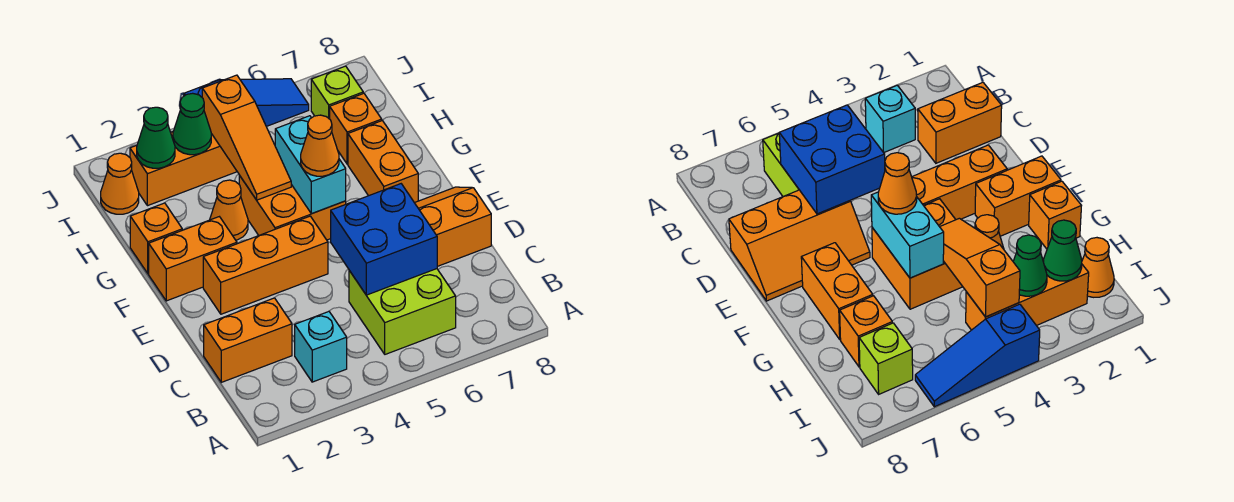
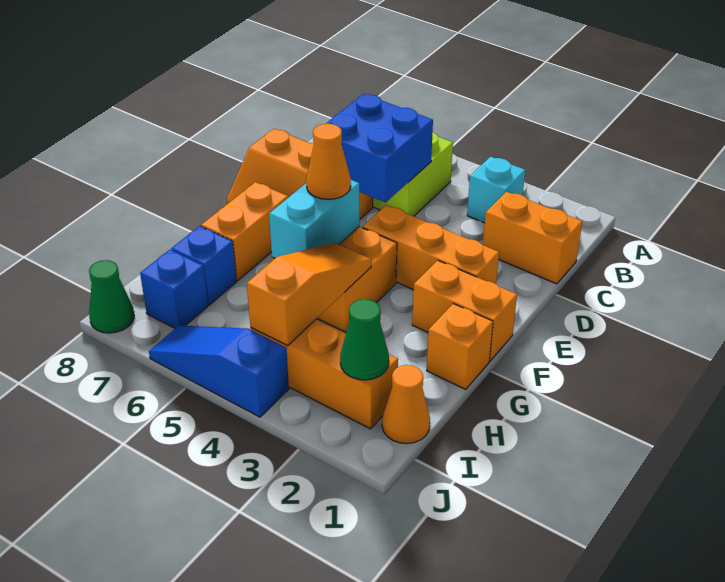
orange cone G3 level 1 -> none
orange brick H7 level 1 -> blue brick H7 level 1
green cone I3 level 2 -> green cone J8 level 1
lime brick I7 level 1 -> blue brick I7 level 1

